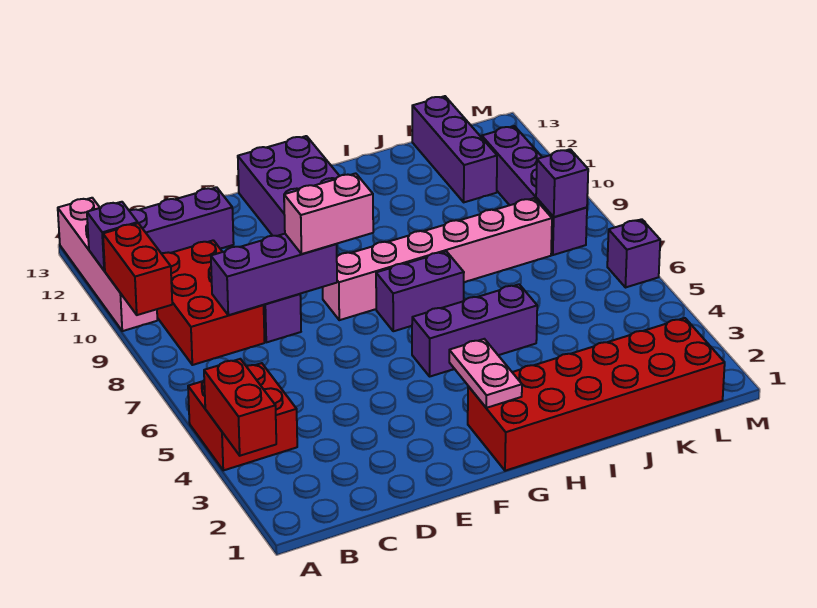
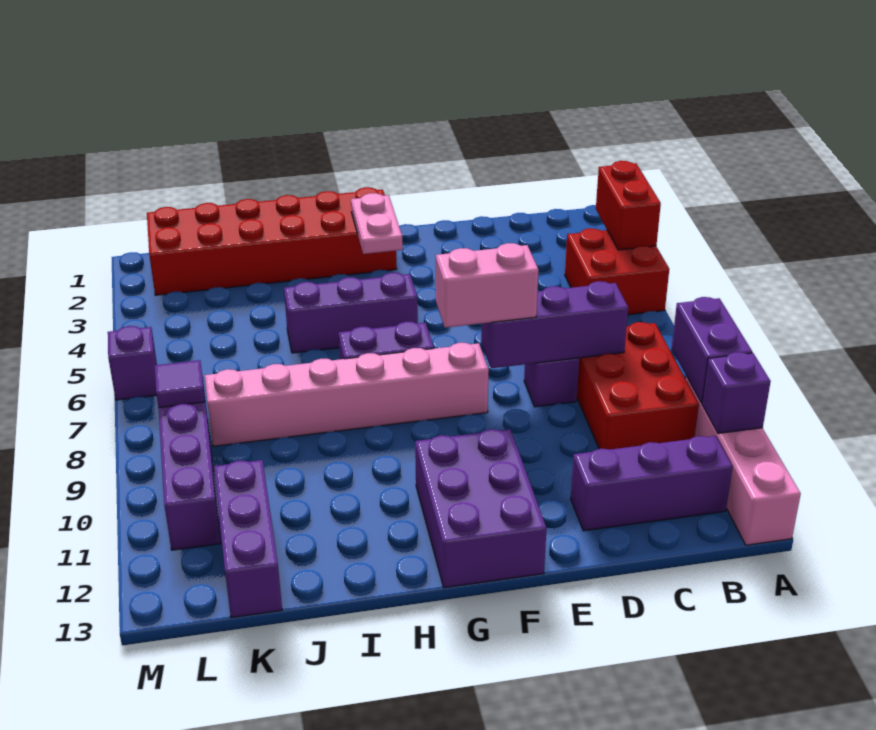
red brick A9:A10 level 2 -> purple brick A9:A10 level 2
purple brick L8 level 2 -> purple tile L8 level 2

